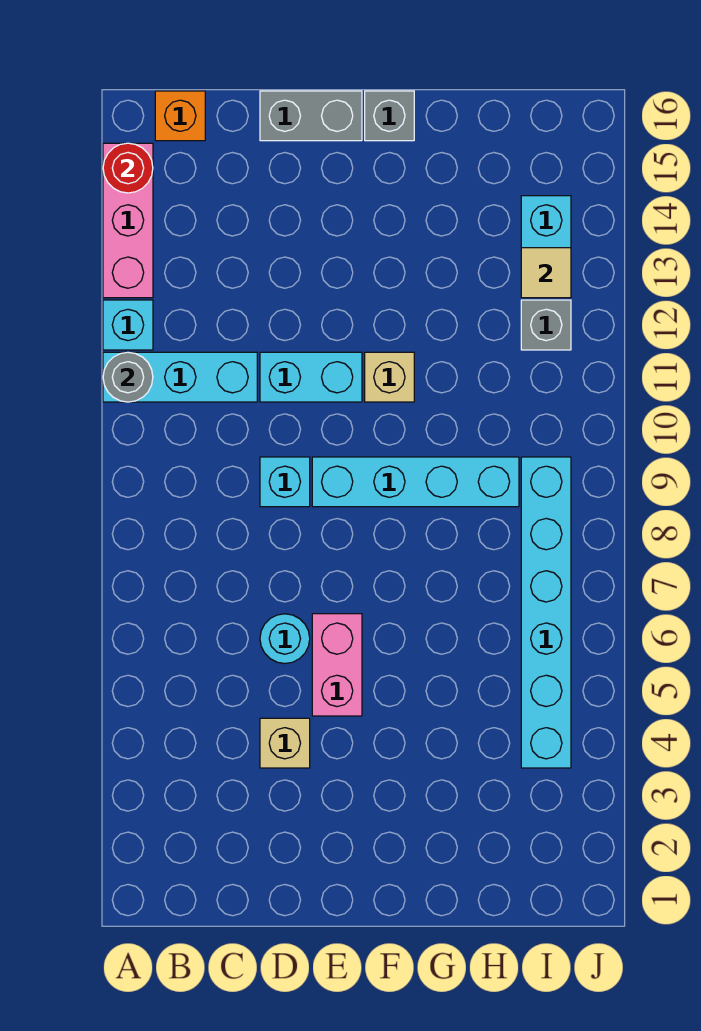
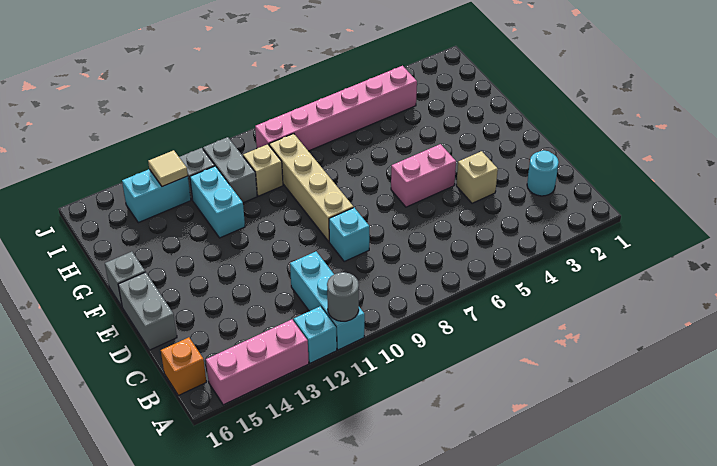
red round brick A15 level 2 -> none
cyan round brick D6 level 1 -> cyan round brick C2 level 1
cyan brick D11:E11 level 1 -> cyan brick G12:H12 level 1
cyan brick E9:H9 level 1 -> tan brick E9:H9 level 1
tan brick F11 level 1 -> tan brick H10 level 1
none -> grey brick H11:I11 level 1
cyan brick I4:I9 level 1 -> pink brick I4:I9 level 1

